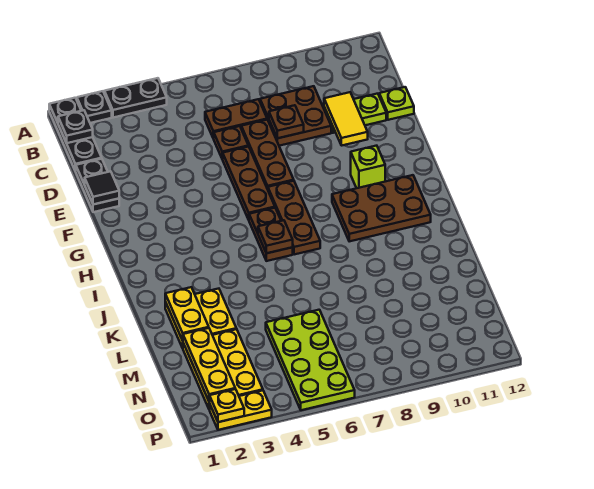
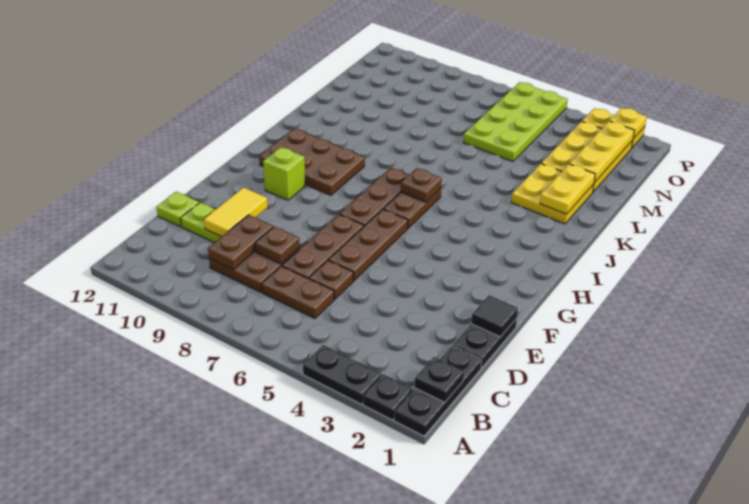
none -> brown plate C9:D9 level 2

